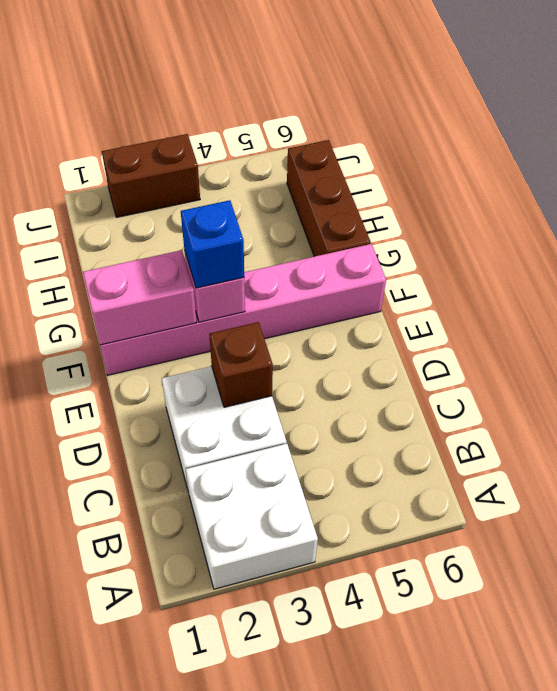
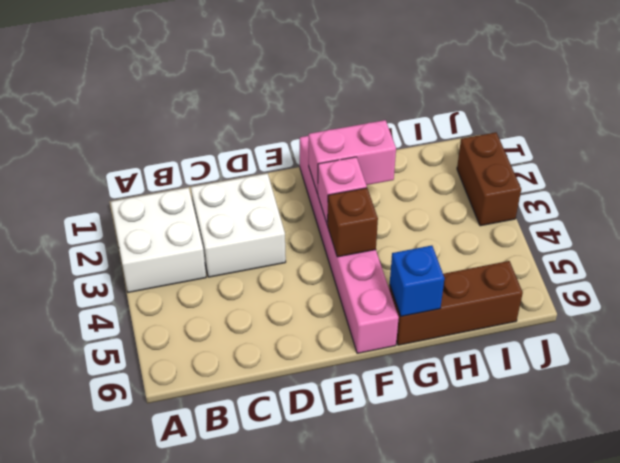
brown brick D3 level 2 -> brown brick F4 level 2
pink brick F1:F2 level 2 -> pink brick F2:G2 level 2
blue brick F3 level 3 -> blue brick G6 level 2

